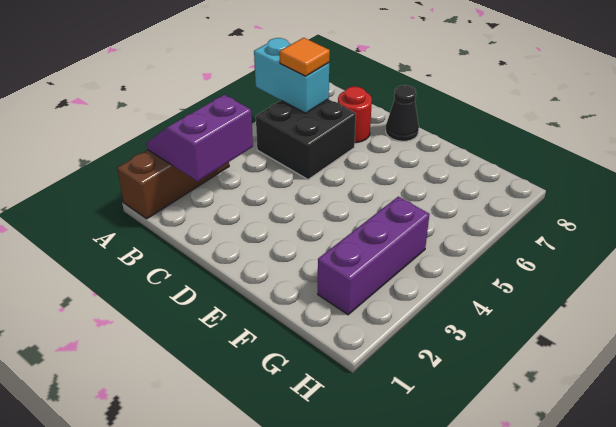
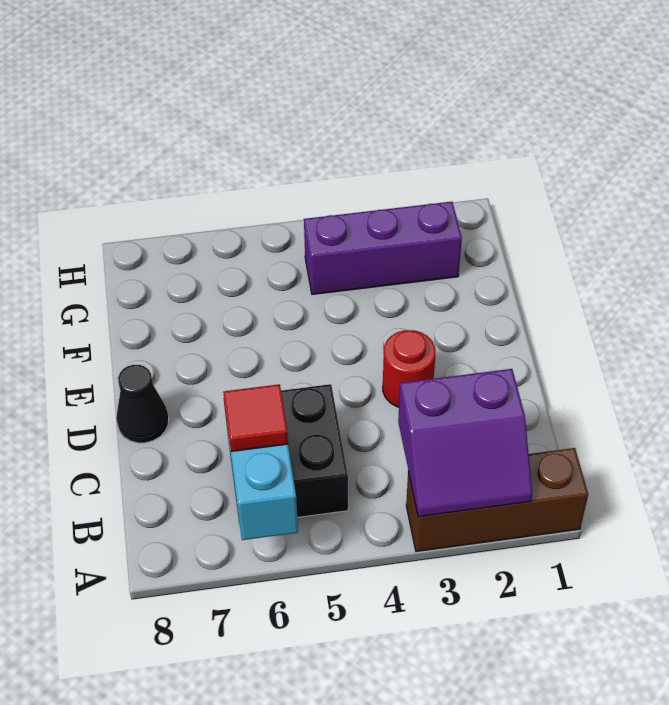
orange tile B6 level 3 -> red tile B6 level 3
red round brick C7 level 1 -> red round brick D3 level 1

